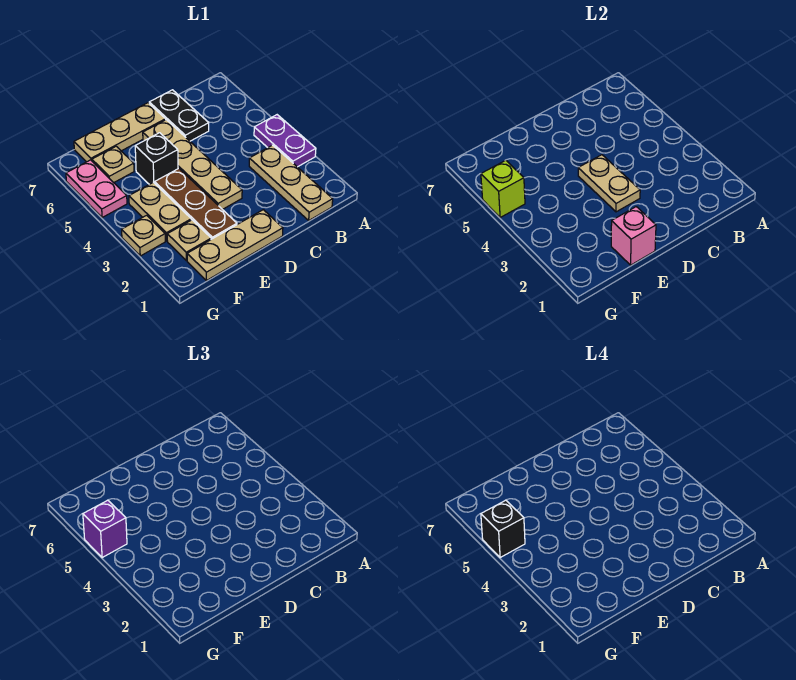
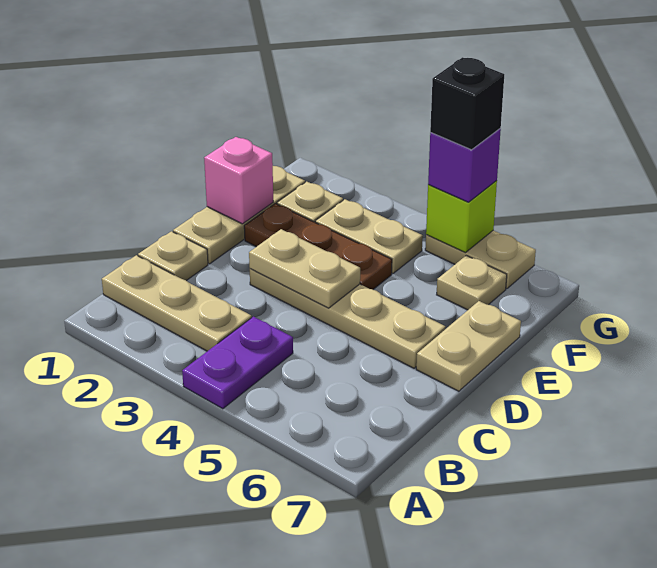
purple plate A3:A4 level 1 -> purple plate A4:B4 level 1
black plate C6:C7 level 1 -> none
tan plate D7:F7 level 1 -> tan plate D7:E7 level 1
black brick E5 level 1 -> none
tan plate G3 level 1 -> tan plate C1 level 1
pink plate G5:G6 level 1 -> tan plate G5:G6 level 1

